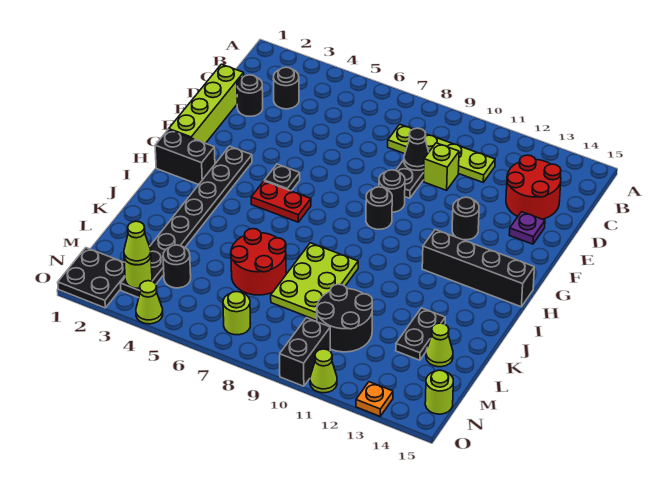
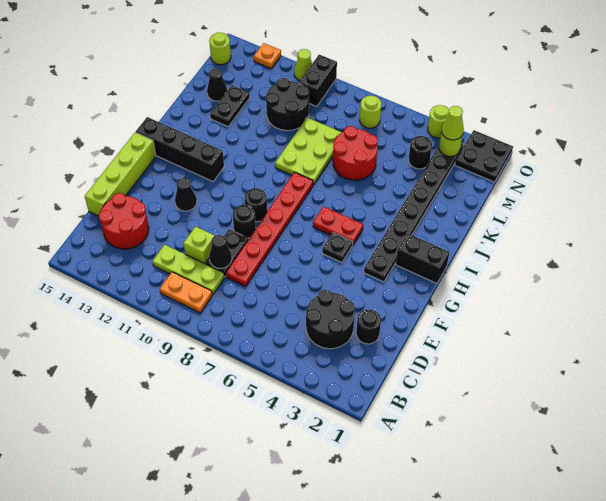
none -> orange plate B9:B10 level 1
black round brick C3 level 1 -> black round brick C3:D4 level 1
lime plate C8:C11 level 1 -> lime plate C9:C11 level 1
lime brick D1:G1 level 1 -> lime brick D15:G15 level 1
none -> red plate D8:I8 level 1
purple plate E14 level 1 -> none
black round brick F12 level 1 -> black cone F12 level 1
lime cone L14 level 1 -> black cone L14 level 1
lime cone O4 level 1 -> lime round brick O4 level 1

